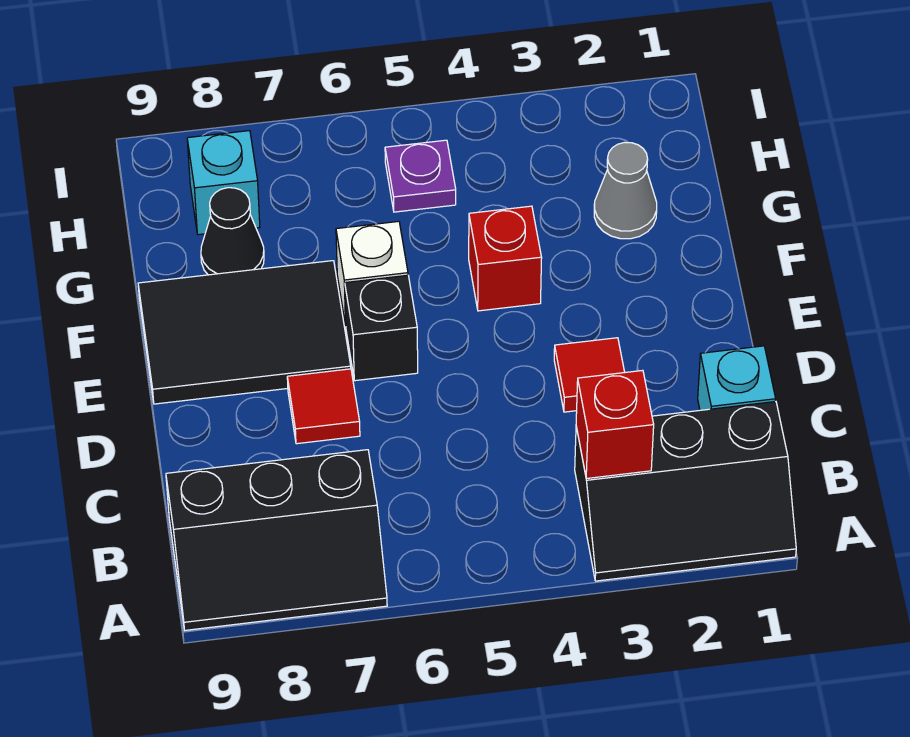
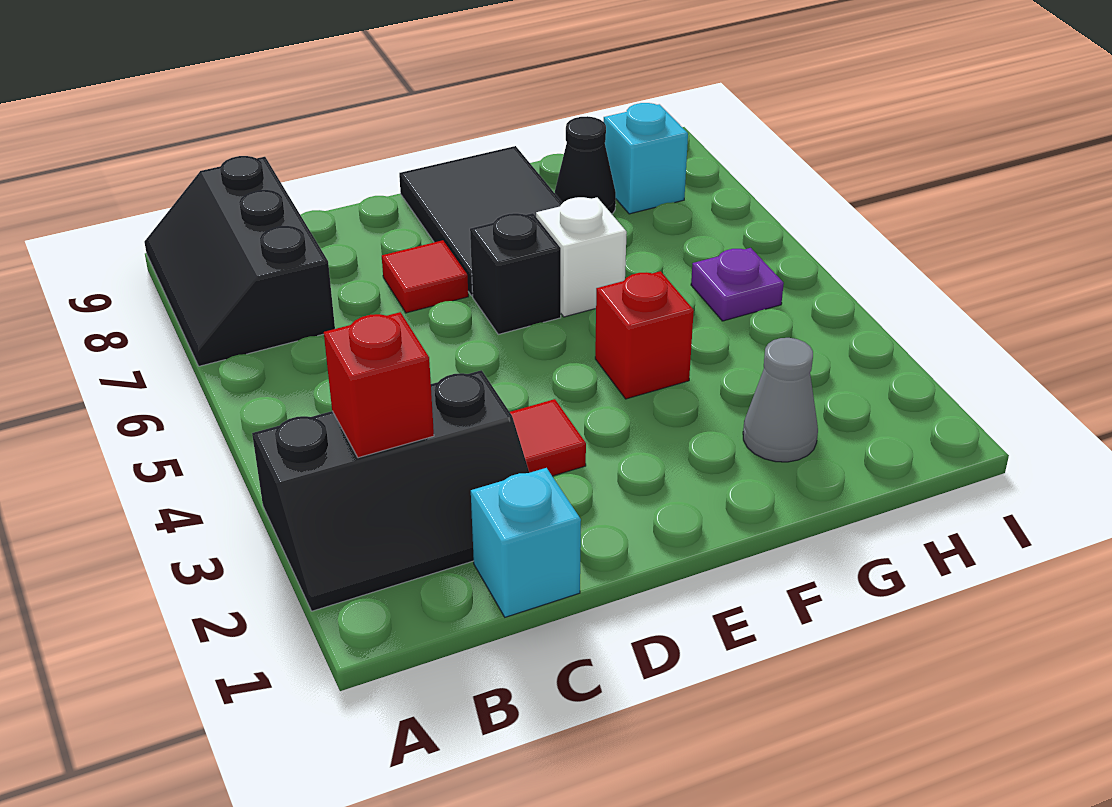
black slope A1:B3 level 1 top B -> black slope A2:C3 level 1 top 3

